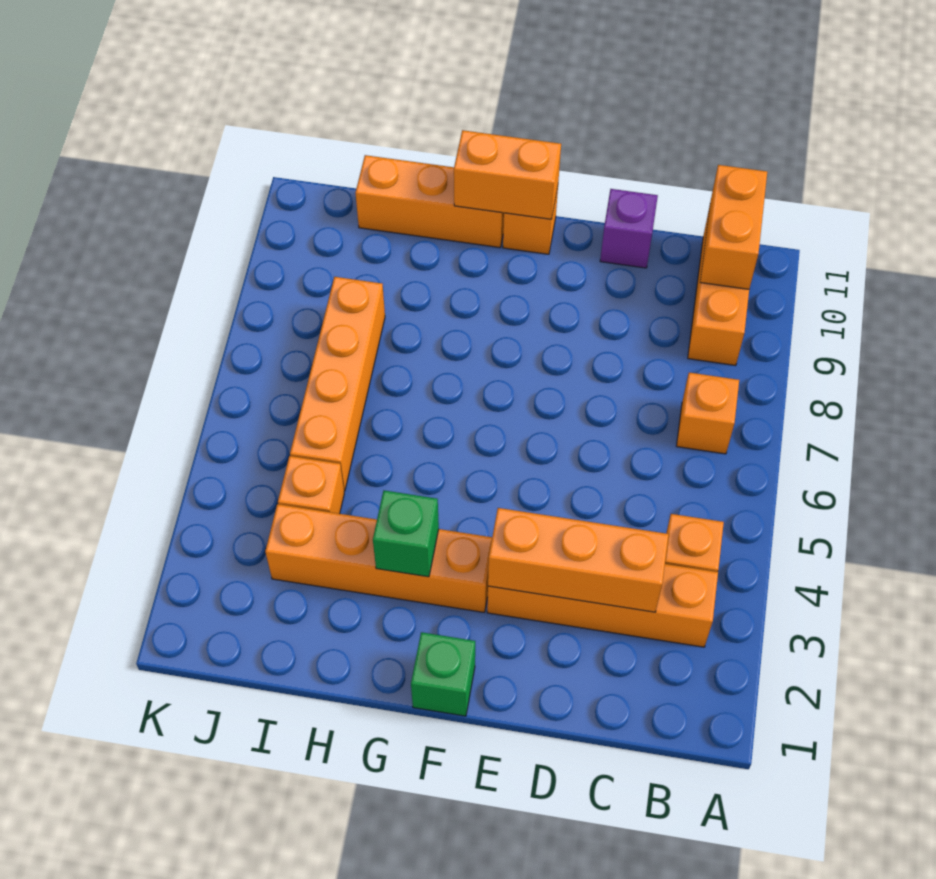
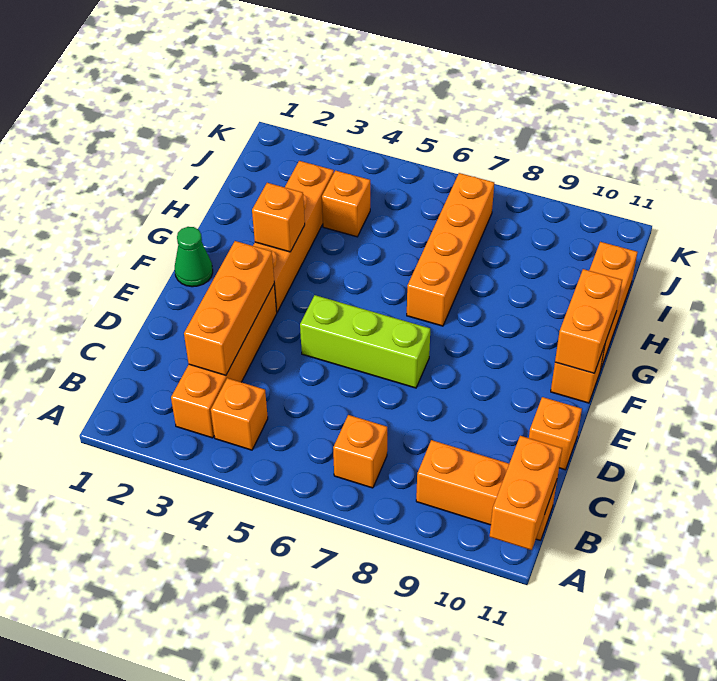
orange brick B10:B11 level 2 -> orange brick A11:B11 level 2
purple brick D11 level 1 -> orange brick D11 level 1
none -> lime brick E5:E7 level 1
green brick F1 level 1 -> green cone F1 level 1
green brick G3 level 2 -> orange brick G3 level 2
orange brick I5:I8 level 1 -> orange brick G7:J7 level 1

